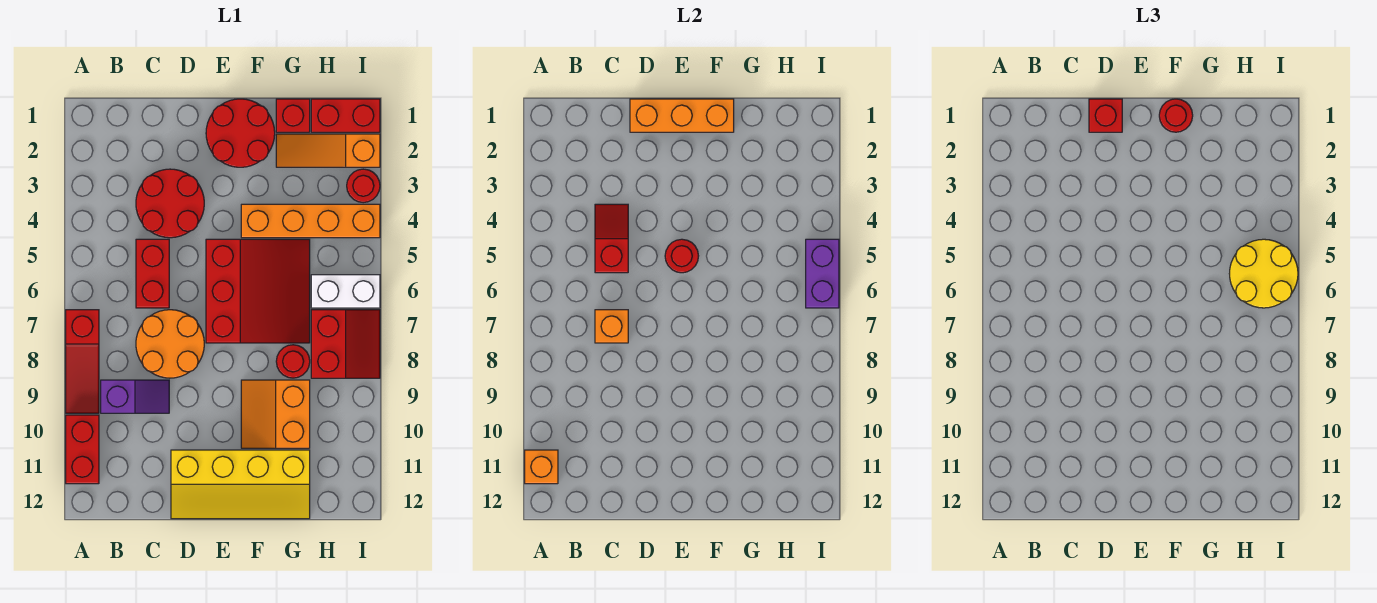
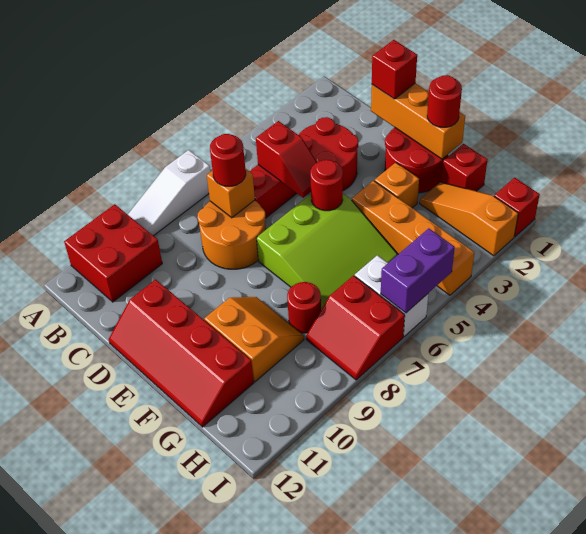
red slope A7:A9 level 1 top 7 -> white slope A7:A9 level 1 top 7
red brick A10:A11 level 1 -> red brick A10:B11 level 1
orange brick A11 level 2 -> orange brick F3 level 1
purple slope B9:C9 level 1 top B -> none
red slope C4:C5 level 2 top 5 -> red slope C5:D5 level 2 top C
yellow slope D11:G12 level 1 top 11 -> red slope D11:G12 level 1 top 11
red slope E5:G7 level 1 top E -> lime slope E5:G7 level 1 top E
orange slope F9:G10 level 1 top G -> orange slope F9:G10 level 1 top 10
red brick H1:I1 level 1 -> red brick I1 level 1
yellow round brick H5:I6 level 3 -> none
red slope H7:I8 level 1 top H -> red slope H7:I8 level 1 top 7
red round brick I3 level 1 -> red round brick C7 level 3

